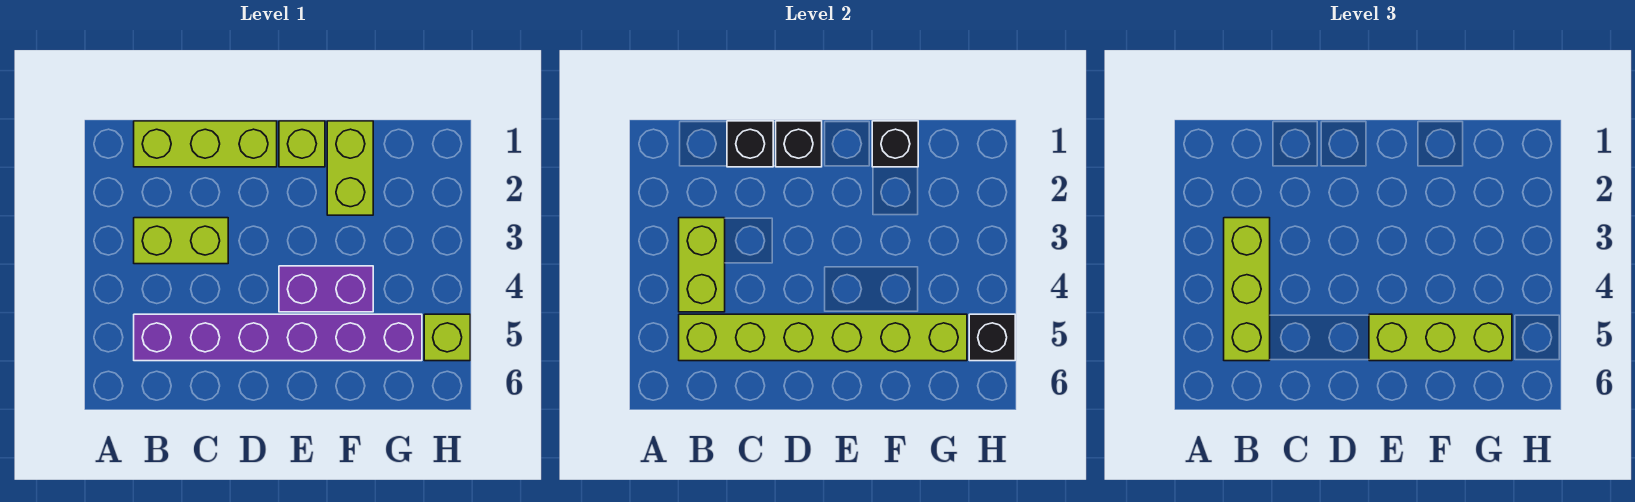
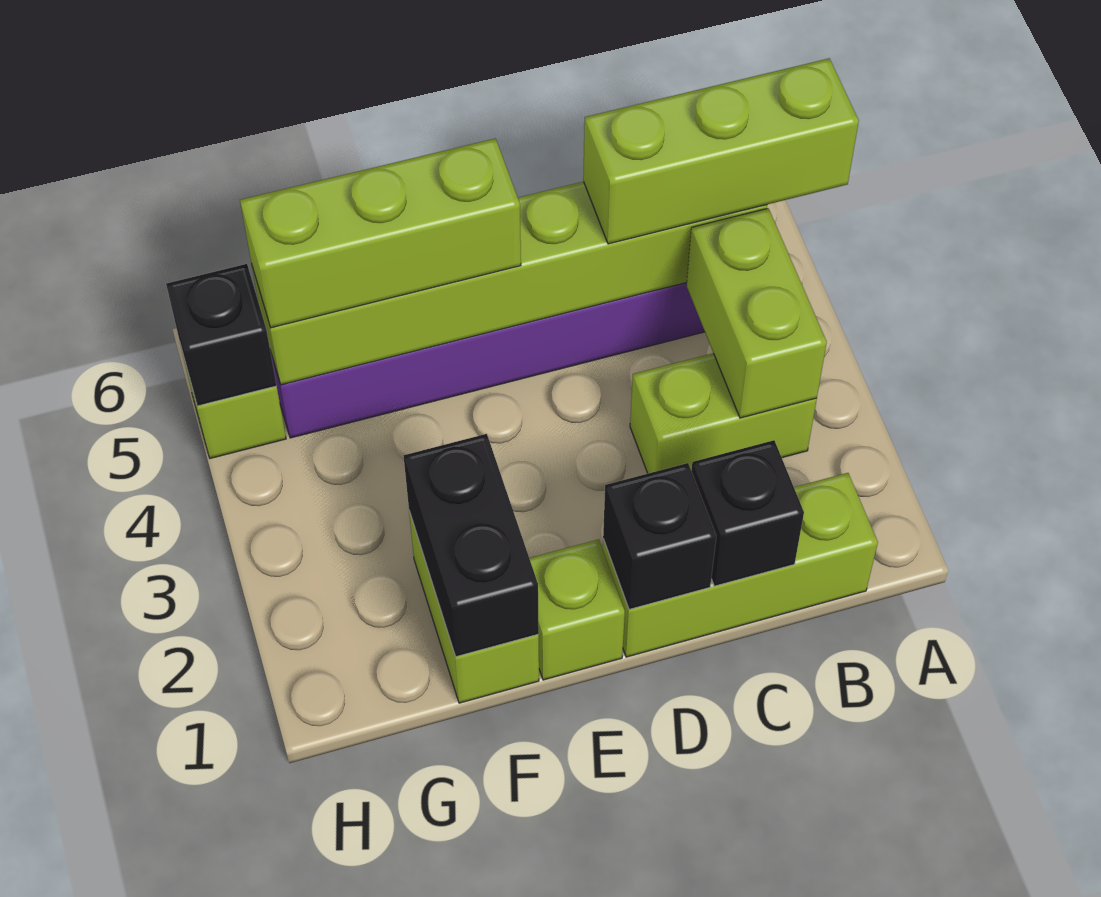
lime brick B3:B5 level 3 -> lime brick A5:C5 level 3
purple brick E4:F4 level 1 -> none
black brick F1 level 2 -> black brick F1:F2 level 2

